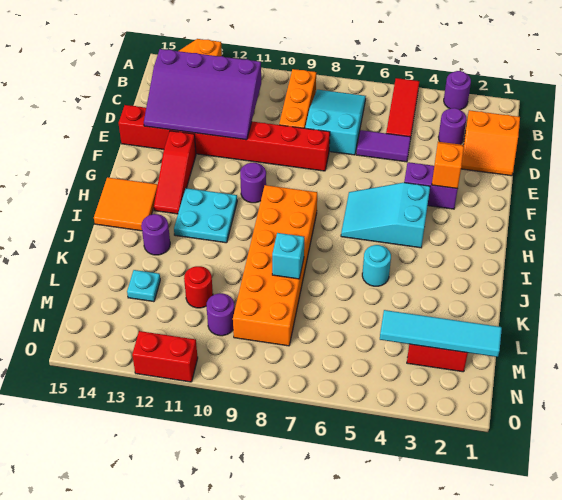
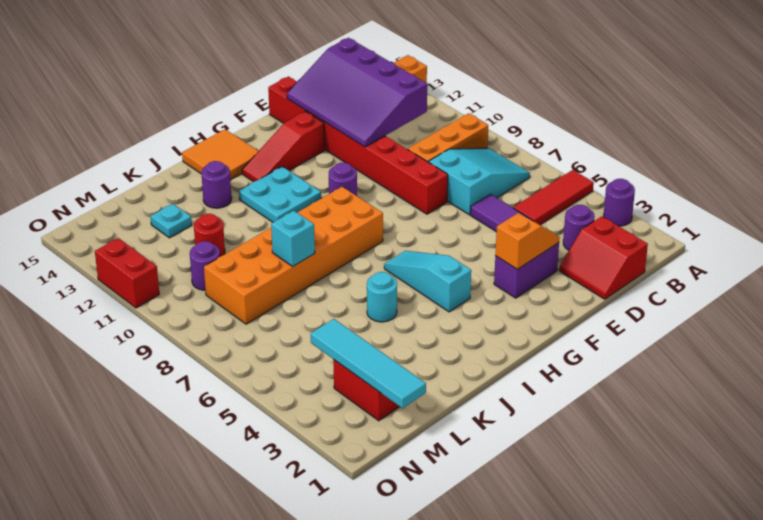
orange slope C1:D2 level 1 top C -> red slope C1:D2 level 1 top C
purple brick F3:F4 level 1 -> purple brick E3:F3 level 1
cyan slope G4:H6 level 1 top 4 -> cyan slope H4:H6 level 1 top 4

